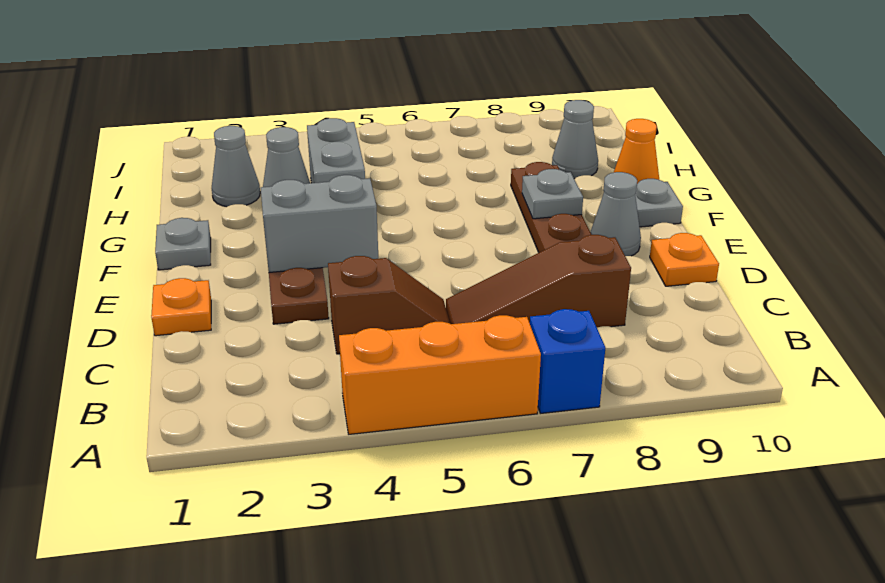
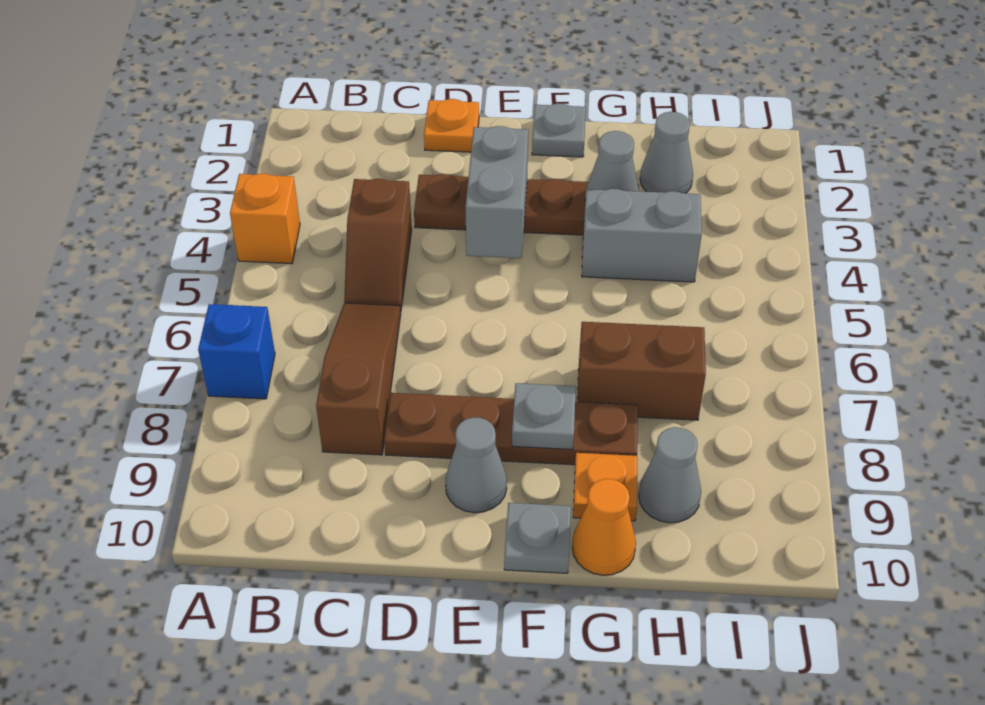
orange brick A4:A6 level 1 -> orange brick A4 level 1
orange plate D10 level 1 -> orange plate G9 level 1
none -> brown brick G7:H7 level 1

